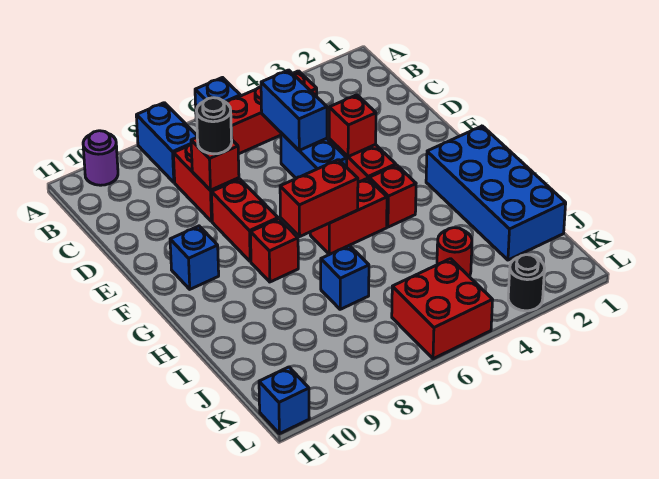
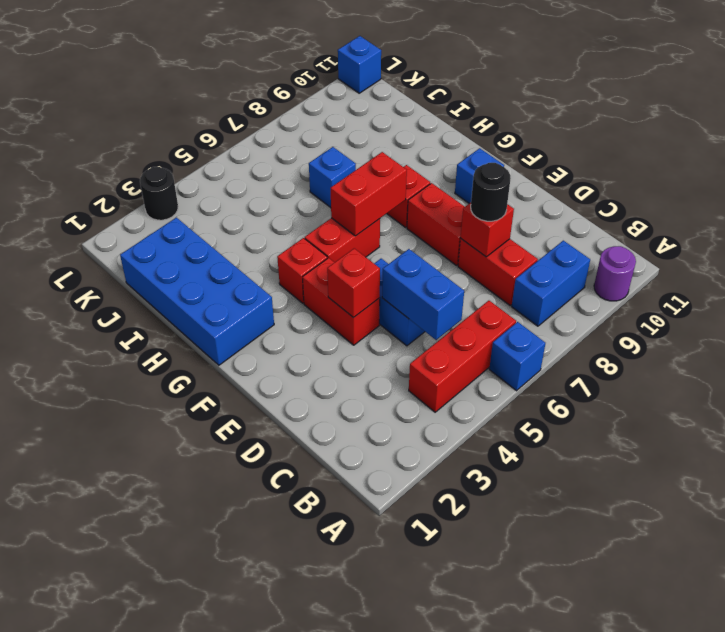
blue brick A8:B8 level 1 -> blue brick B8:B9 level 1
red round brick J4 level 1 -> none
red brick K5:L6 level 1 -> none

